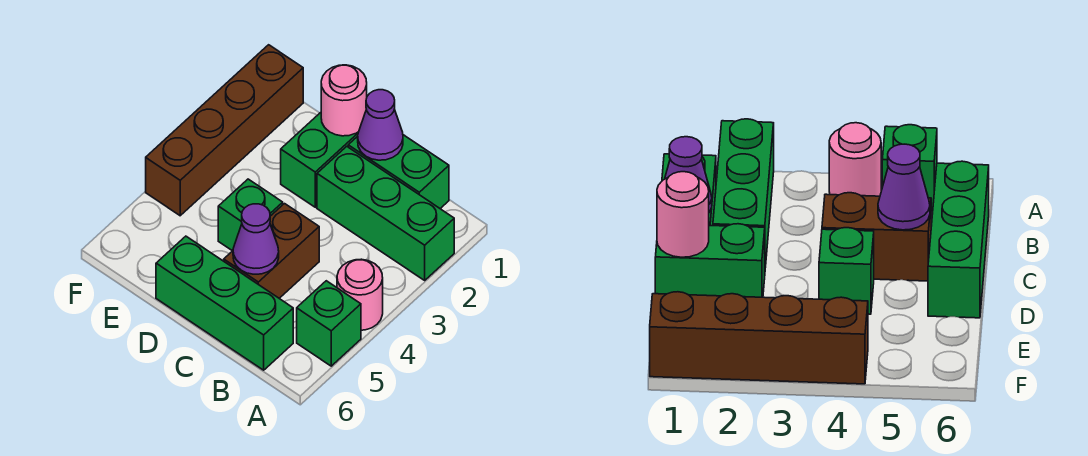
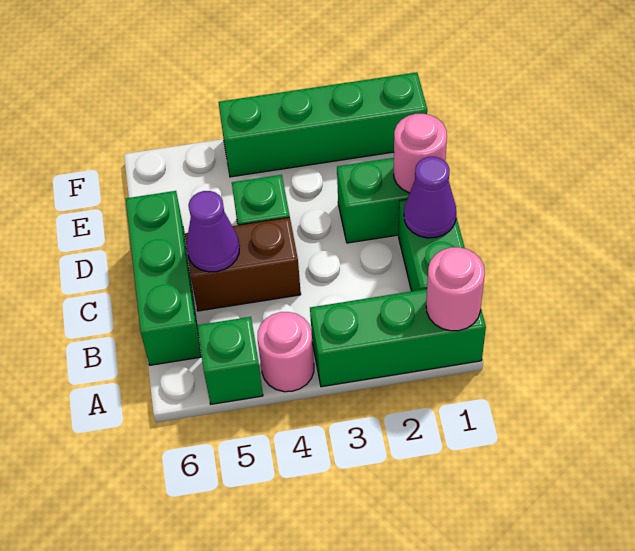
none -> pink round brick A1 level 2
green brick A2:C2 level 1 -> green brick A1:A3 level 1
brown brick F1:F4 level 1 -> green brick F1:F4 level 1

